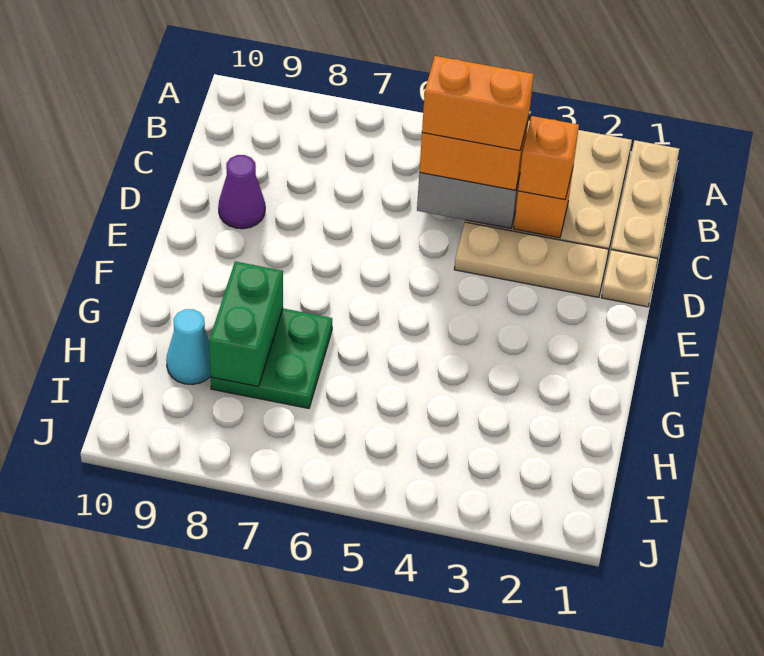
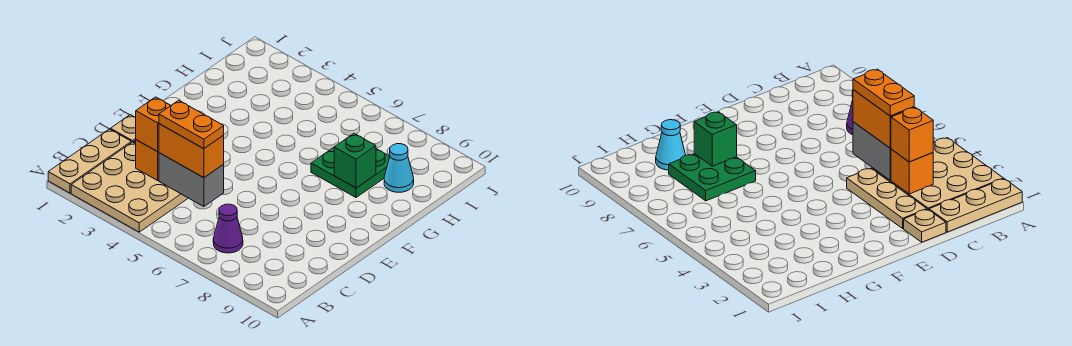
orange brick C4:C5 level 4 -> orange plate C4:C5 level 4
purple cone D9 level 1 -> purple cone B7 level 1
green brick G8:H8 level 2 -> green brick G8 level 2

